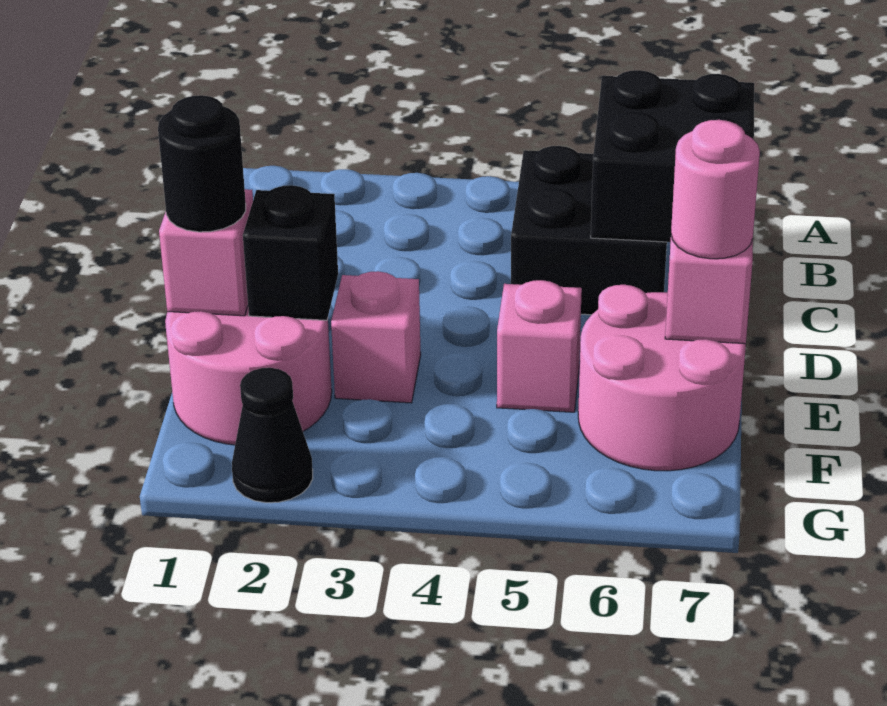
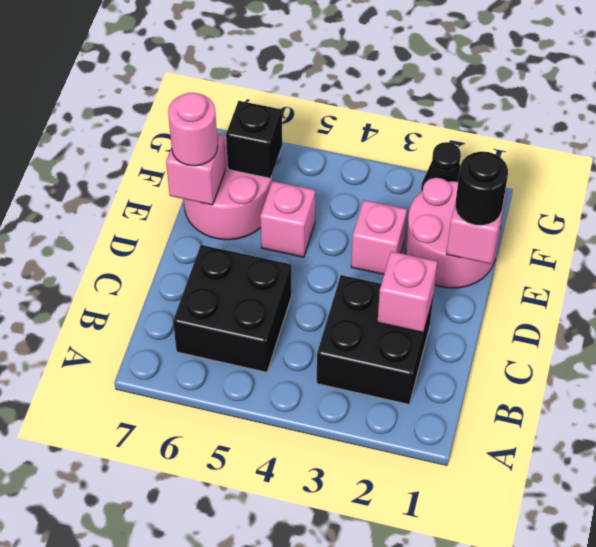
black brick B6:C7 level 2 -> black brick B2:C3 level 1
none -> pink brick C2 level 2
black brick E2 level 2 -> black brick F6 level 2

